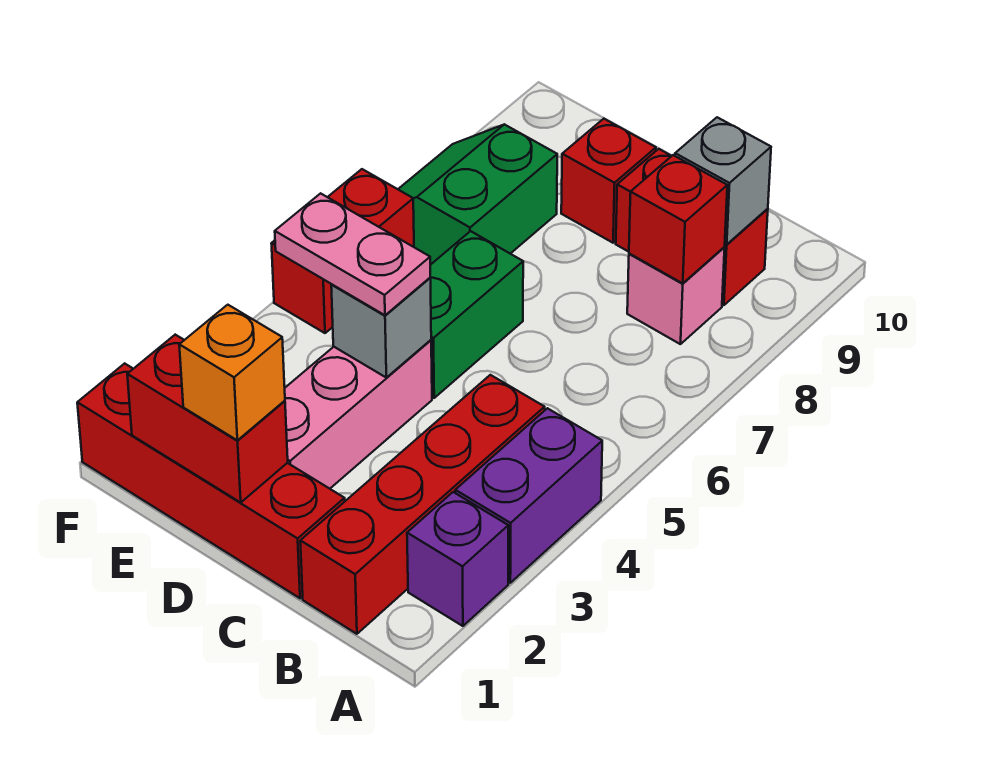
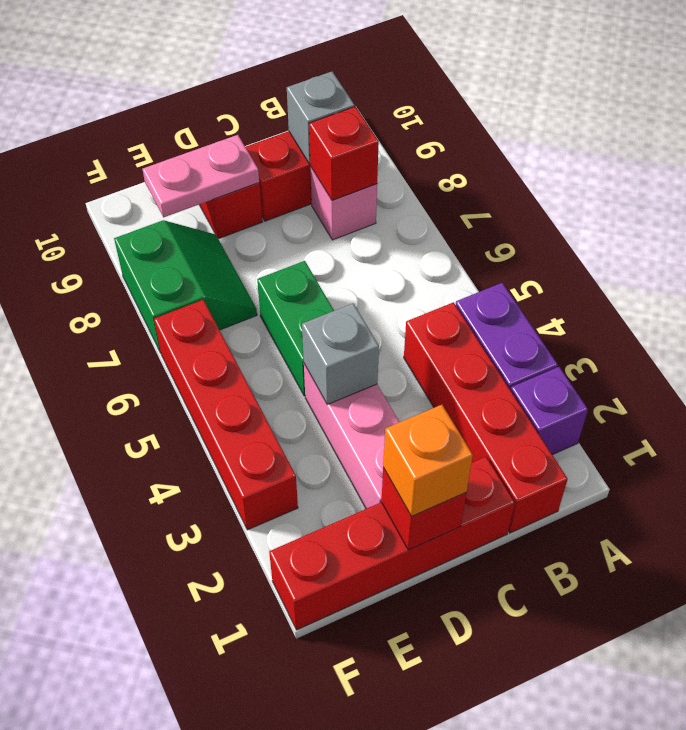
red brick D1:E1 level 2 -> red brick D1 level 2
pink plate D4:E4 level 3 -> pink plate D9:E9 level 2
green slope E7:F8 level 1 top E -> green slope E7:F8 level 1 top F
red brick F5:F6 level 1 -> red brick F3:F6 level 1

